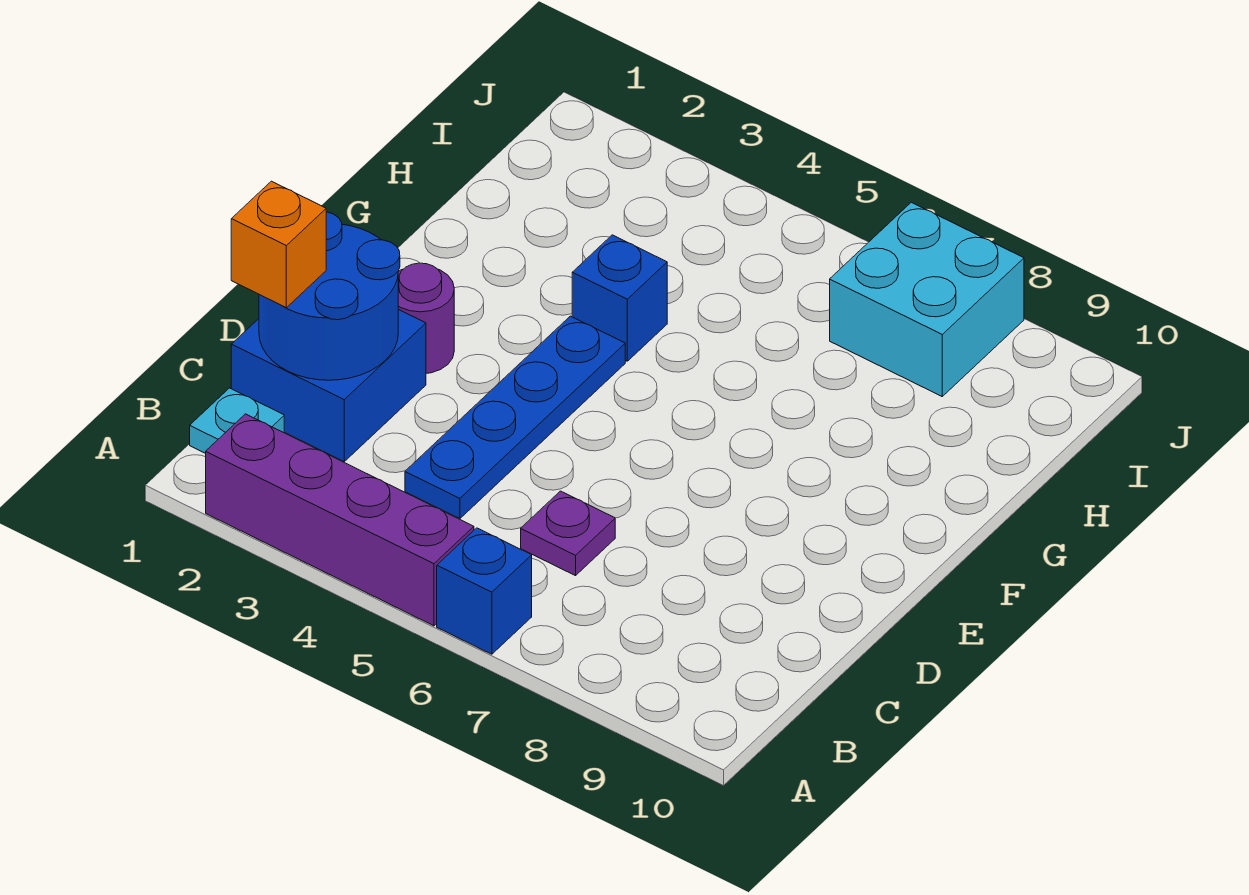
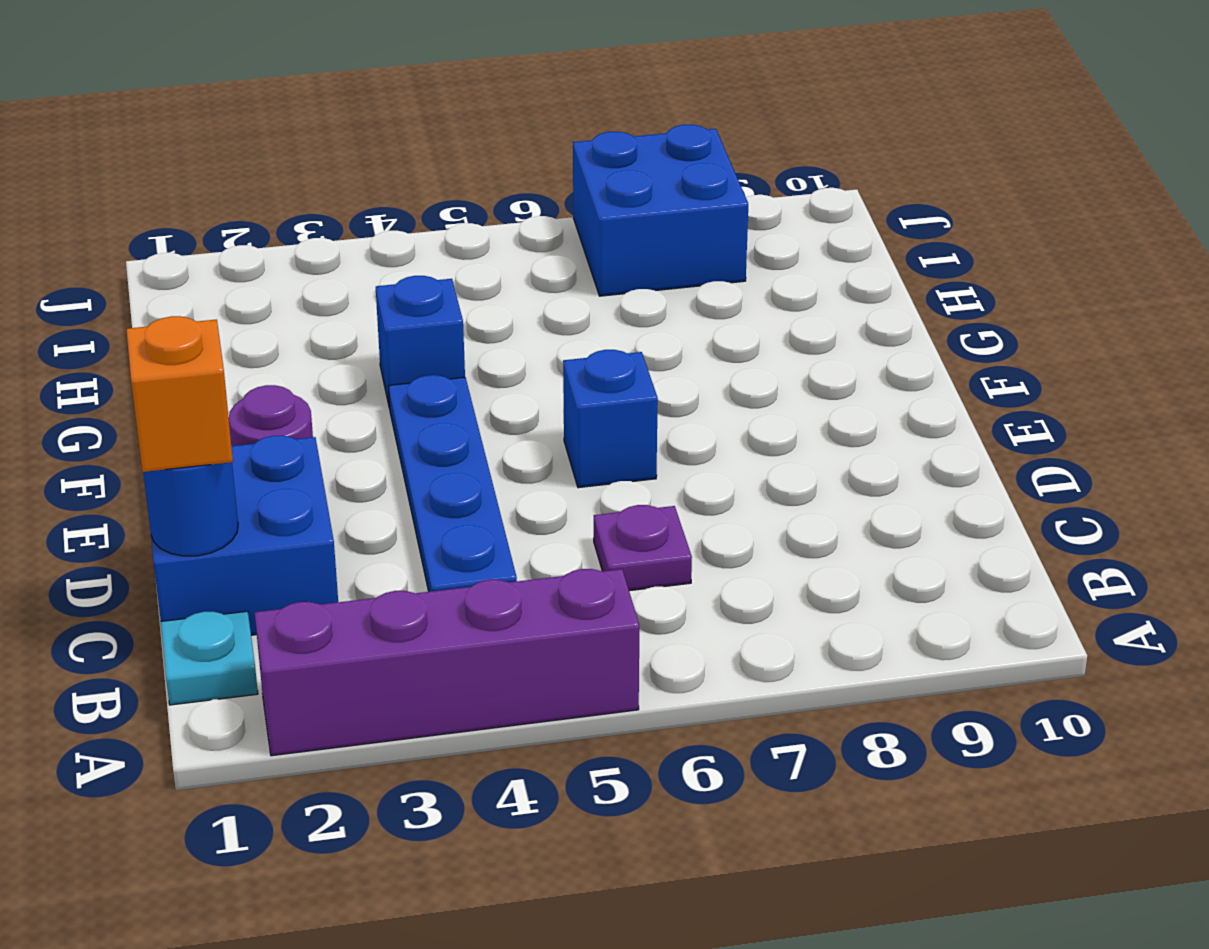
blue brick A6 level 1 -> blue brick E6 level 1
blue round brick C1:D2 level 2 -> blue round brick C1 level 2
cyan brick I7:J8 level 1 -> blue brick I7:J8 level 1

